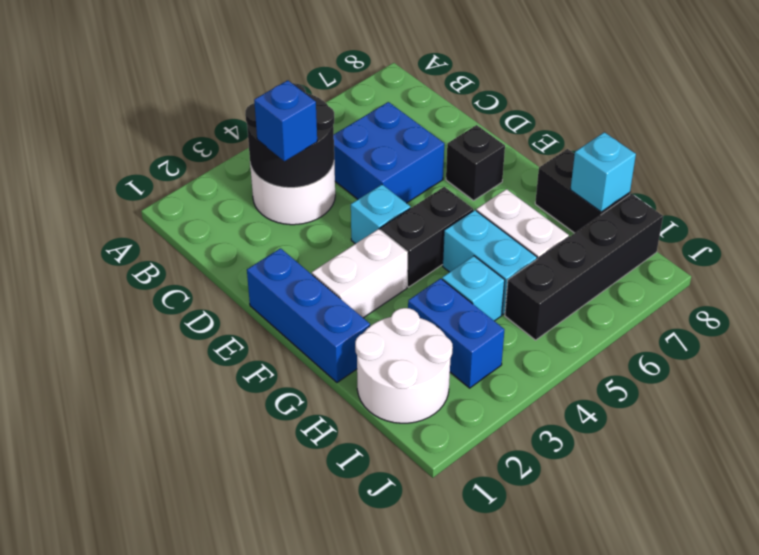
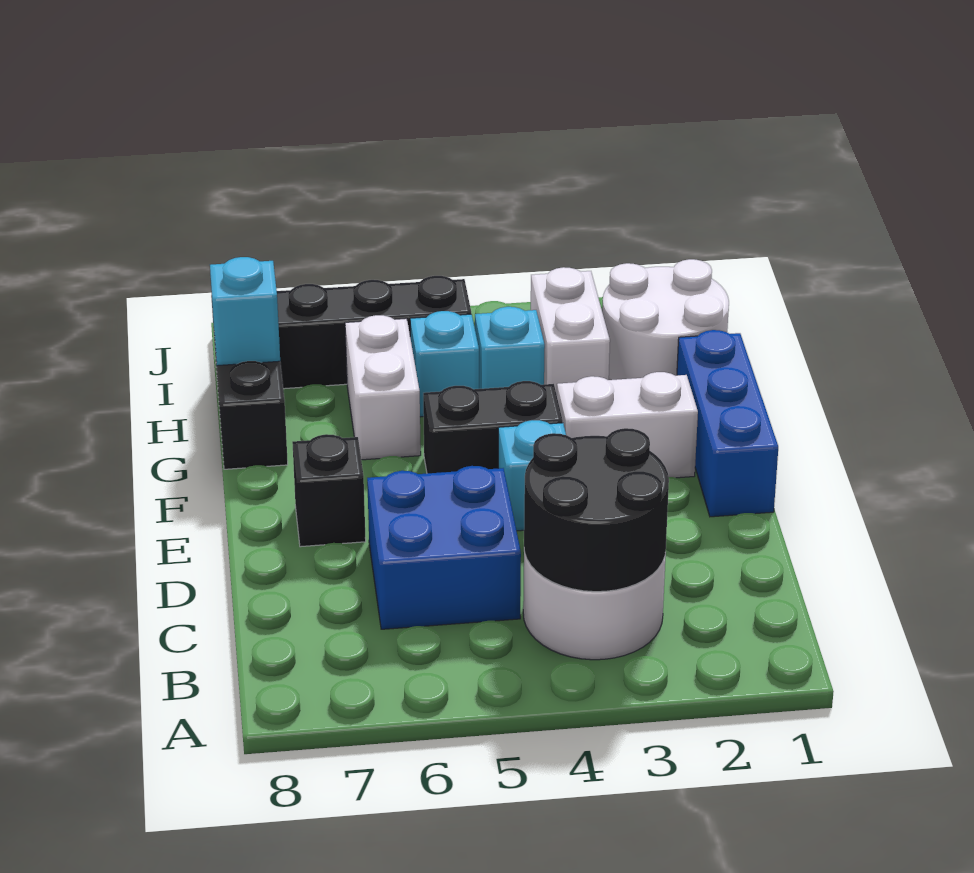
blue brick C3 level 3 -> none
cyan brick G5:H5 level 1 -> cyan brick H5 level 1
blue brick H3:I3 level 1 -> white brick H3:I3 level 1

